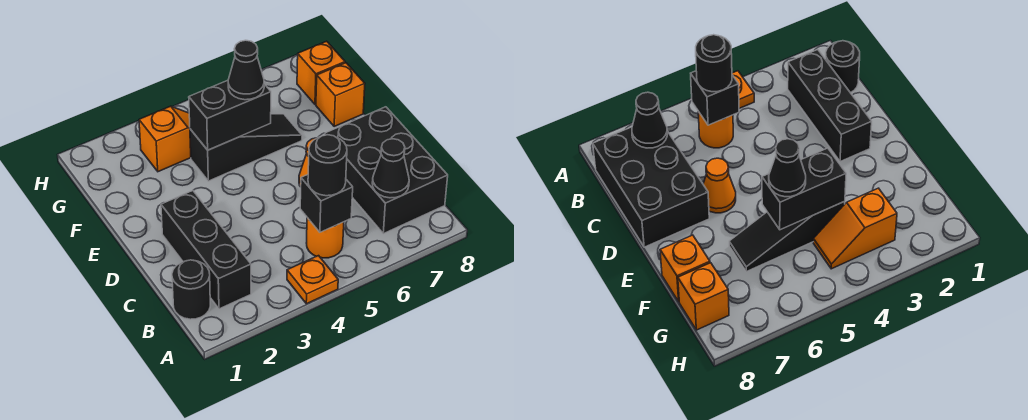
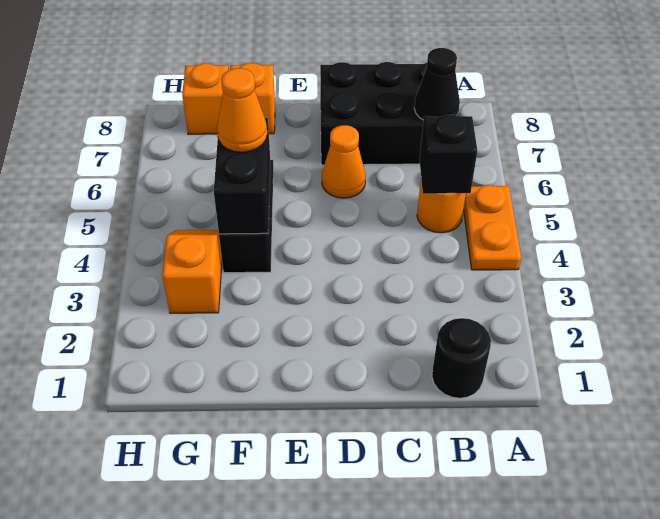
orange plate A4 level 1 -> orange plate A4:A5 level 1
black brick B2:D2 level 1 -> none
black round brick B5 level 3 -> none
black cone F5 level 3 -> orange cone F5 level 3

